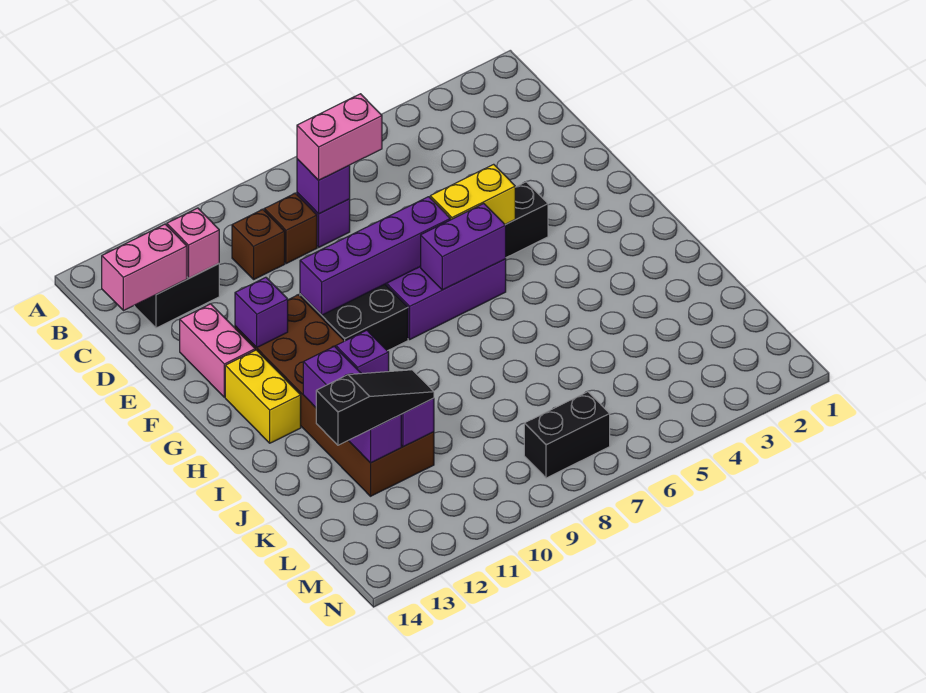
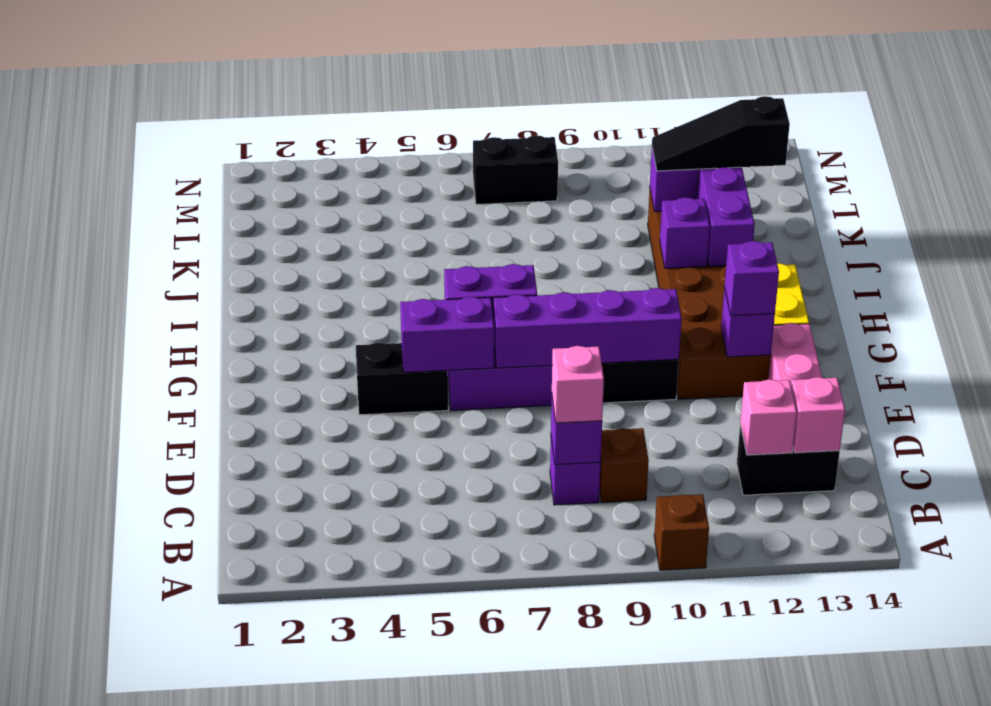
pink brick C7:C8 level 3 -> pink brick C8 level 3
brown brick C10 level 1 -> brown brick A10 level 1
pink brick C13:C14 level 2 -> pink brick C13 level 2
yellow brick F5:F6 level 2 -> purple brick F5:F6 level 2
none -> purple brick F12 level 3

